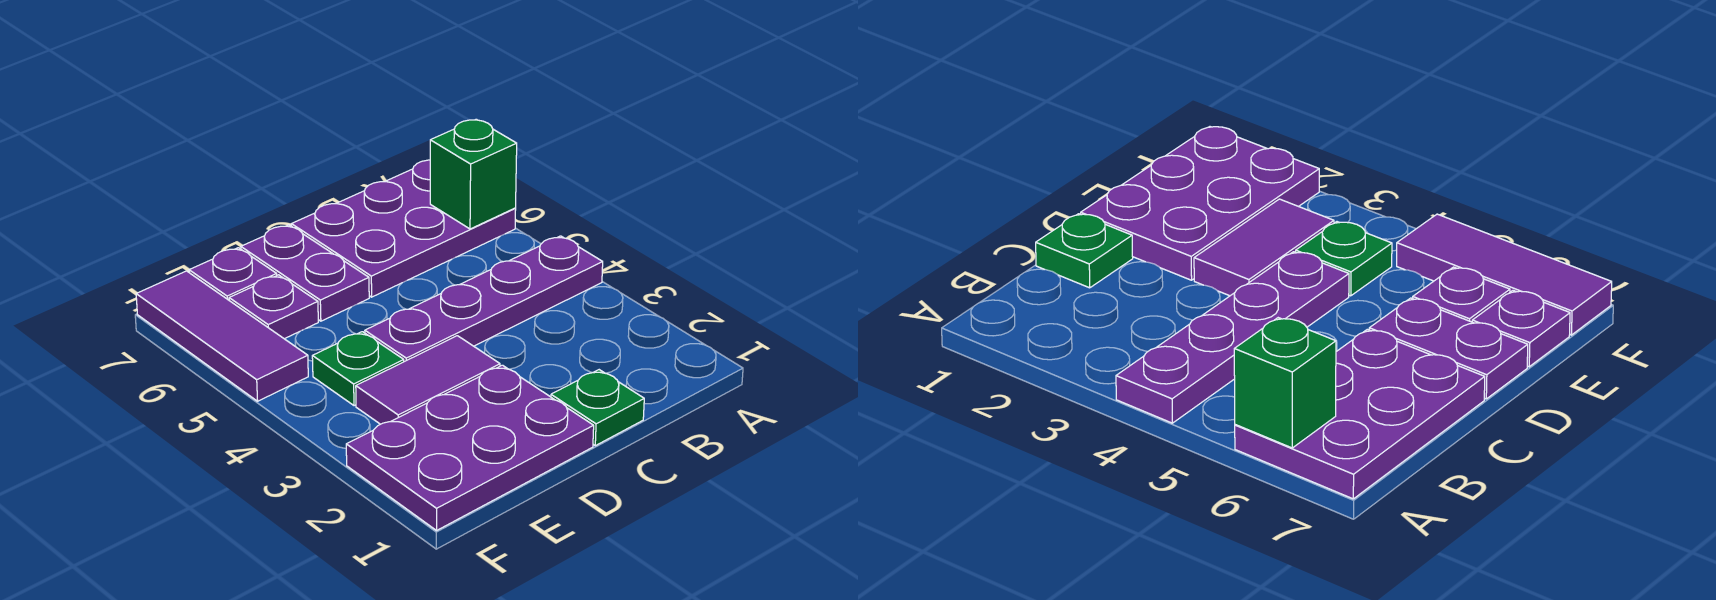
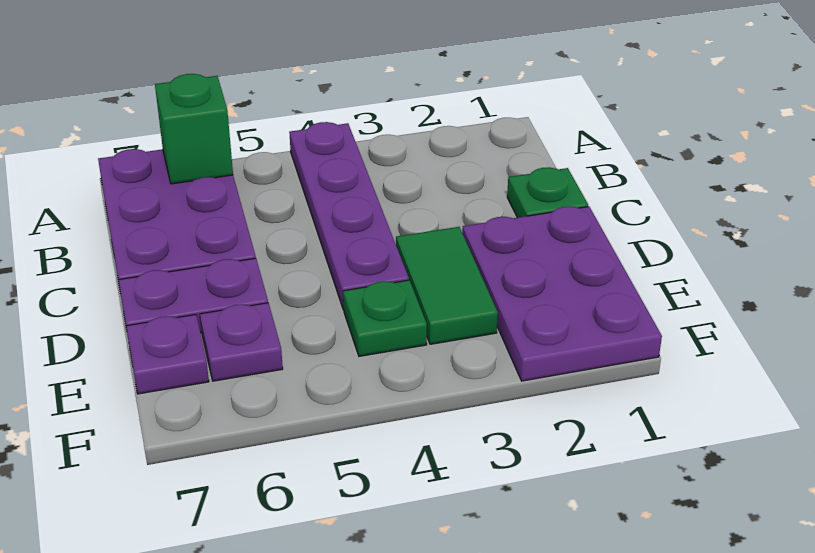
purple tile D3:E3 level 1 -> green tile D3:E3 level 1
purple tile F5:F7 level 1 -> none

